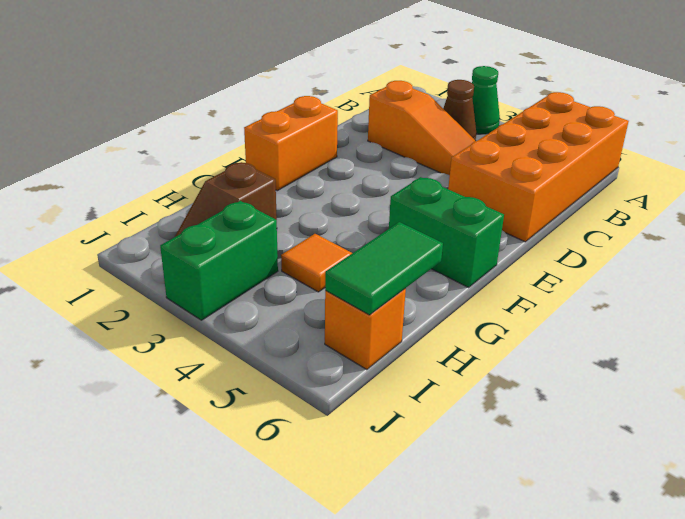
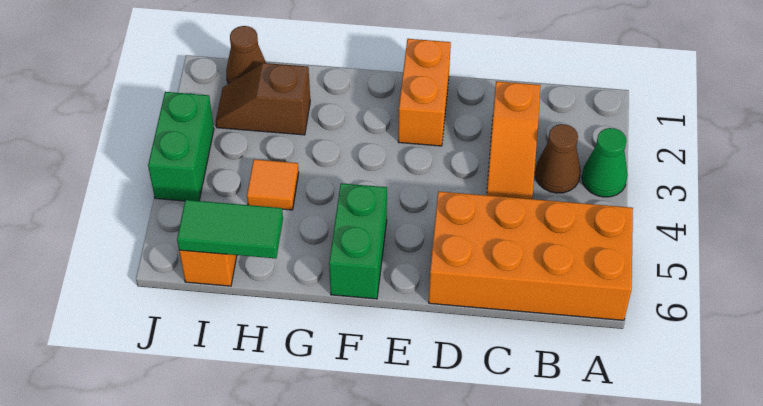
orange brick E1:F1 level 1 -> orange brick E1:E2 level 1
none -> brown cone I1 level 1
green brick I3:J3 level 1 -> green brick J3:J4 level 1

